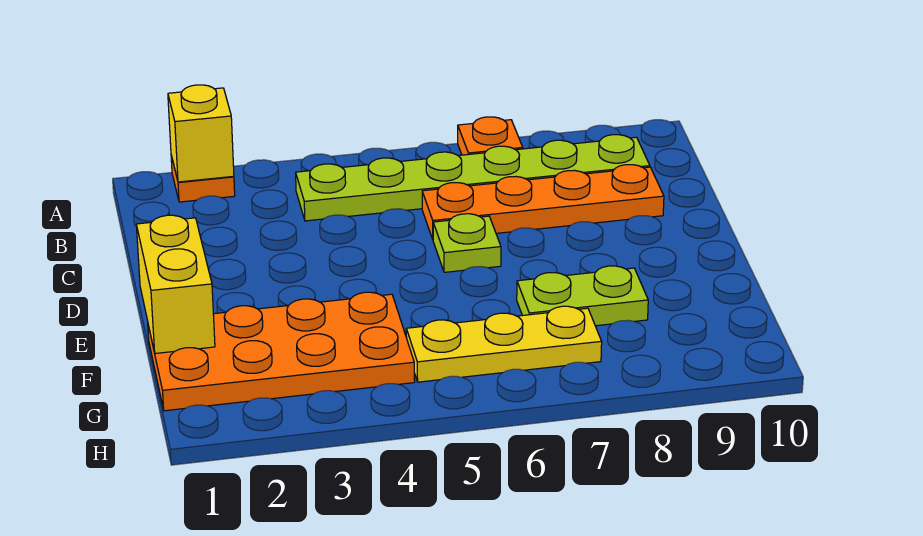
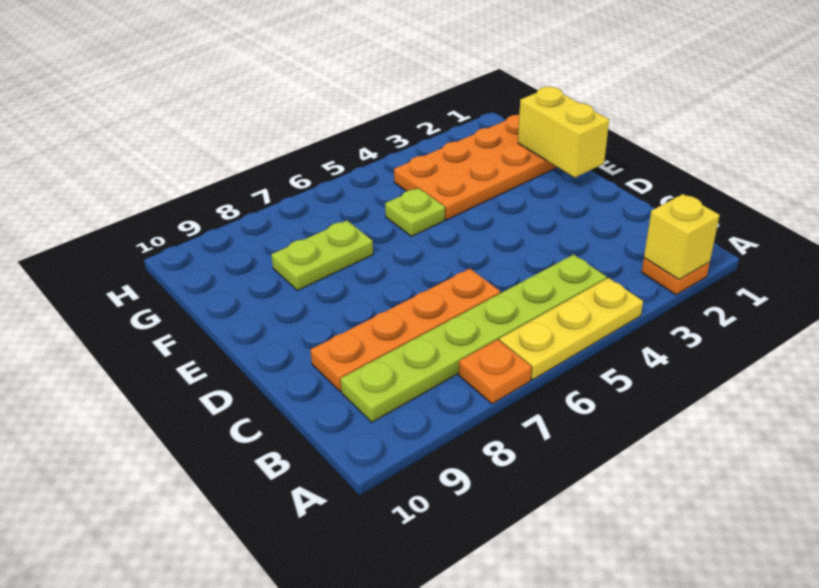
lime plate D6 level 1 -> lime plate F5 level 1
yellow plate G5:G7 level 1 -> yellow plate A4:A6 level 1

